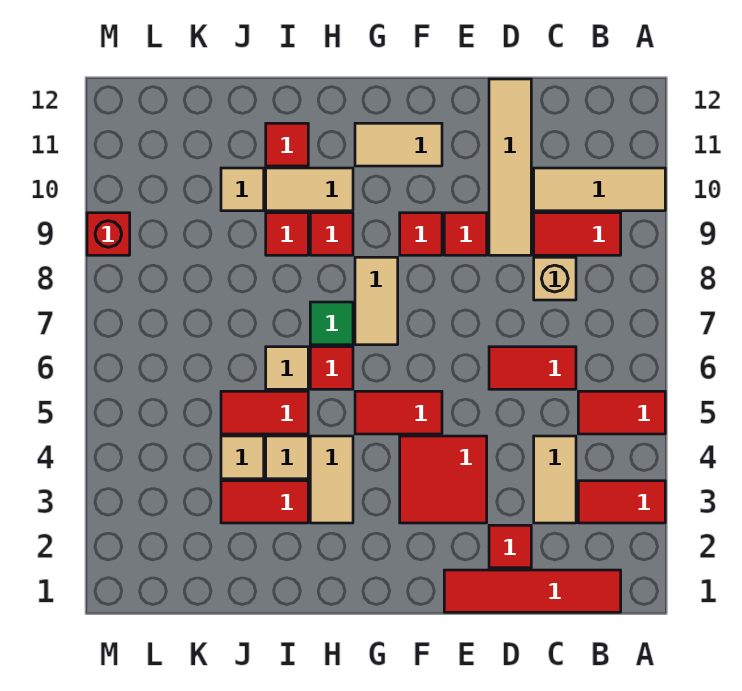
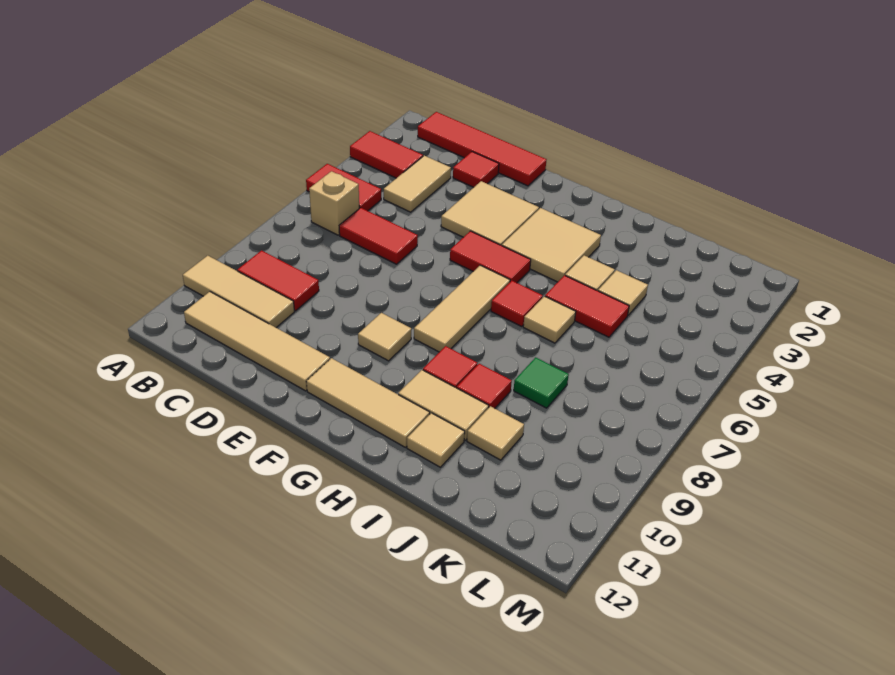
tan brick C8 level 1 -> tan brick B6 level 1
tan tile D9:D12 level 1 -> tan tile B11:E11 level 1
red tile E3:F4 level 1 -> tan tile E3:F4 level 1
red tile E9 level 1 -> none
red tile F9 level 1 -> tan tile F9 level 1
tan tile F11:G11 level 1 -> tan tile F11:H11 level 1
tan tile G7:G8 level 1 -> tan tile G6:G8 level 1
tan tile H3:H4 level 1 -> tan tile G3:H4 level 1
green tile H7 level 1 -> green tile J8 level 1
red tile I3:J3 level 1 -> none
red tile I11 level 1 -> tan tile I11 level 1
red brick M9 level 1 -> none

